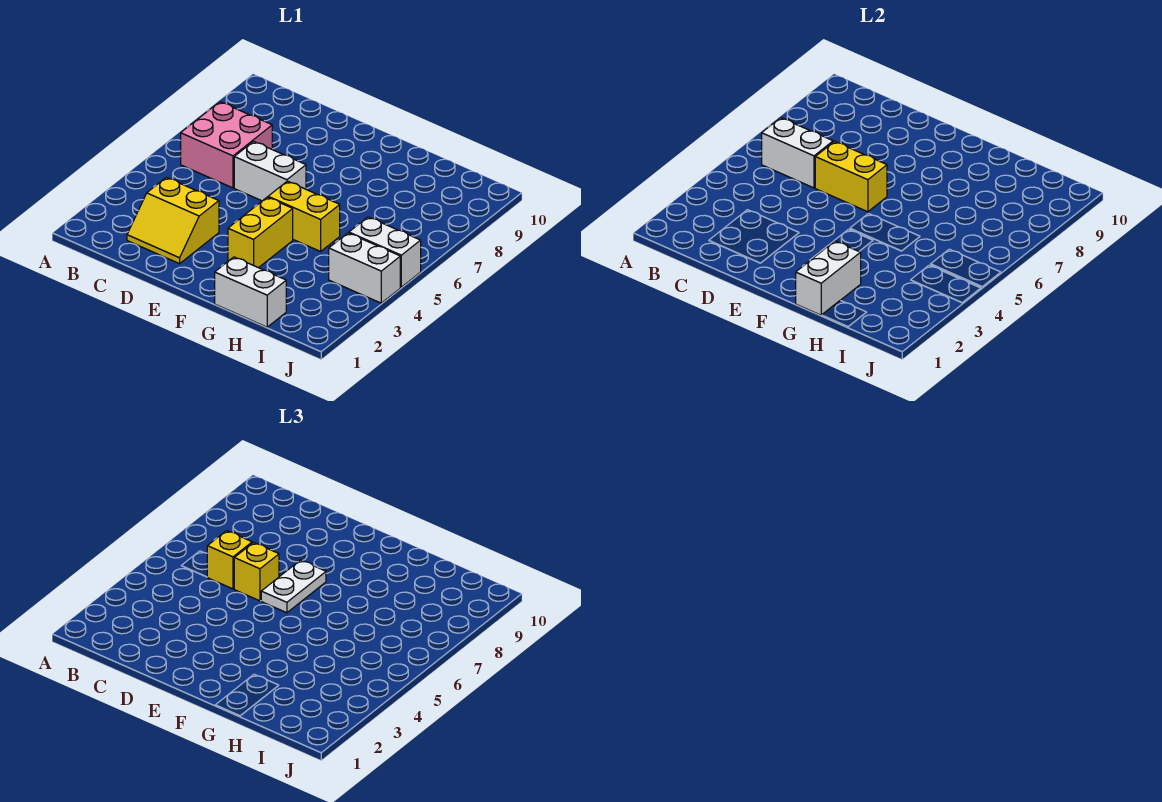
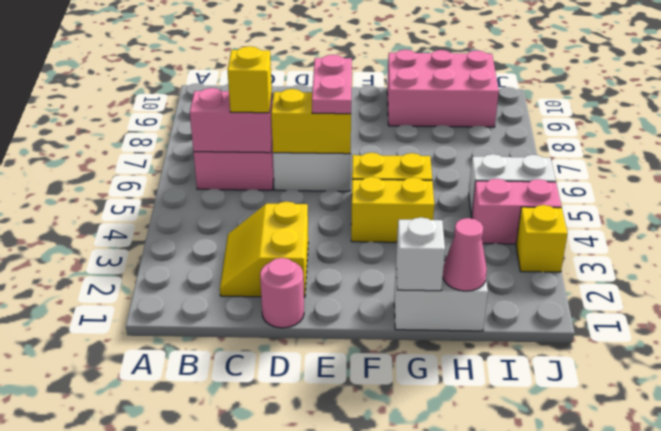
white brick B6:C6 level 2 -> pink brick B6:C6 level 2
yellow slope C2:D3 level 1 top 3 -> yellow slope C2:D3 level 1 top D
none -> pink round brick D1 level 1
yellow brick D6 level 3 -> yellow brick J3 level 1
white plate E6:E7 level 3 -> pink plate E6:E7 level 3
yellow brick F3:F4 level 1 -> yellow brick F4:G4 level 1
white brick G1:G2 level 2 -> white brick G1 level 2
none -> pink brick G9:I10 level 1
none -> pink cone H1 level 2
white brick I4:J4 level 1 -> pink brick I4:J4 level 1

